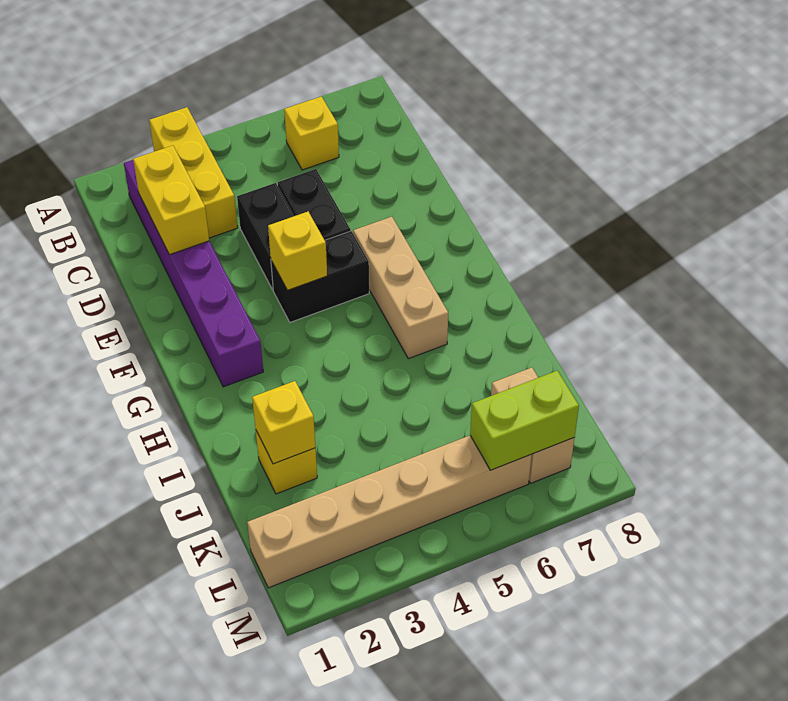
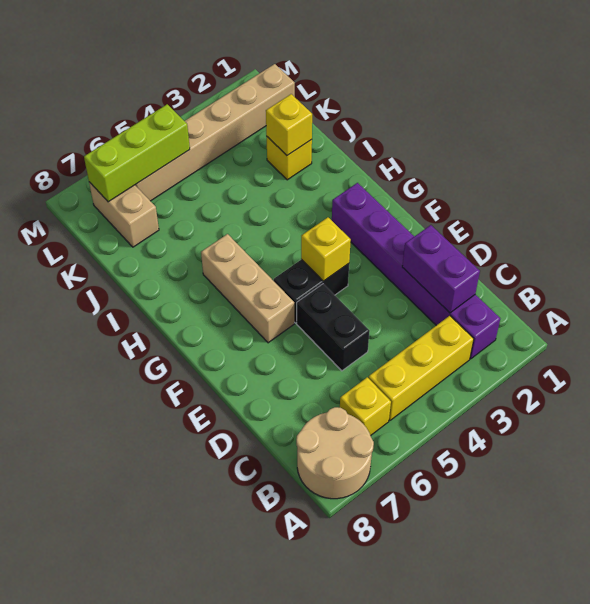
yellow brick A3:C3 level 1 -> yellow brick B3:B5 level 1
none -> tan round brick A7:B8 level 1
yellow brick C2:D2 level 2 -> purple brick C2:D2 level 2
black brick D4:E4 level 1 -> none
lime brick L6:L7 level 2 -> lime brick L5:L7 level 2

